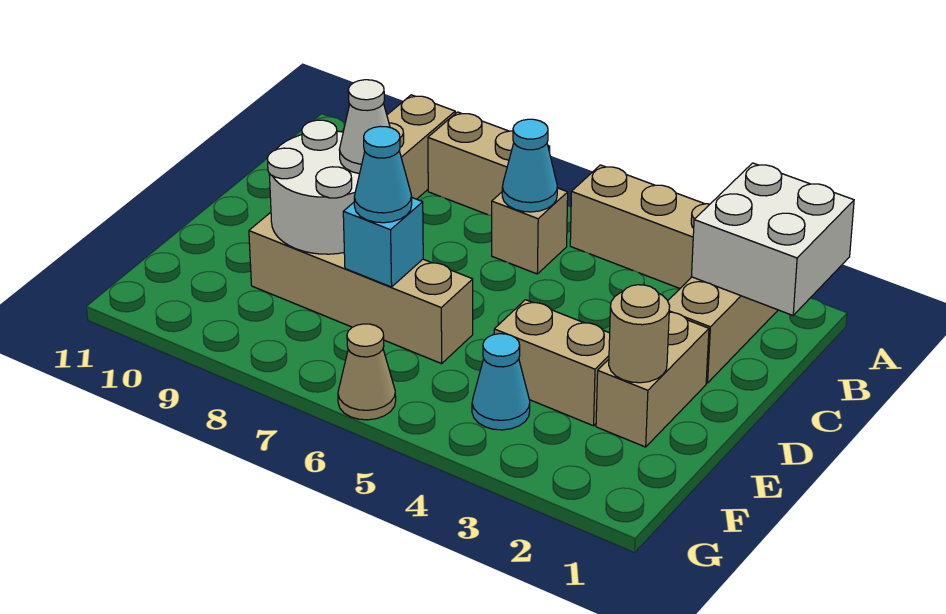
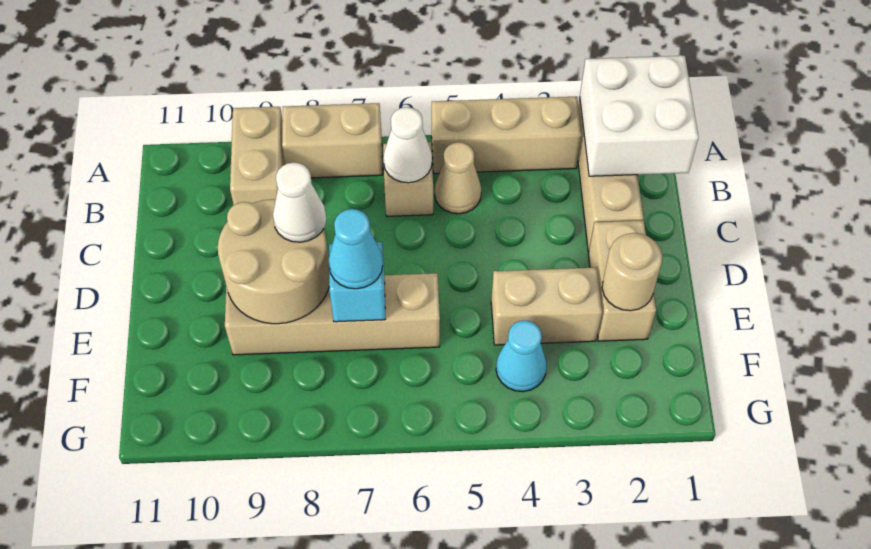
cyan cone B6 level 2 -> white cone B6 level 2
white round brick D8:E9 level 2 -> tan round brick D8:E9 level 2
tan cone G6 level 1 -> tan cone B5 level 1

